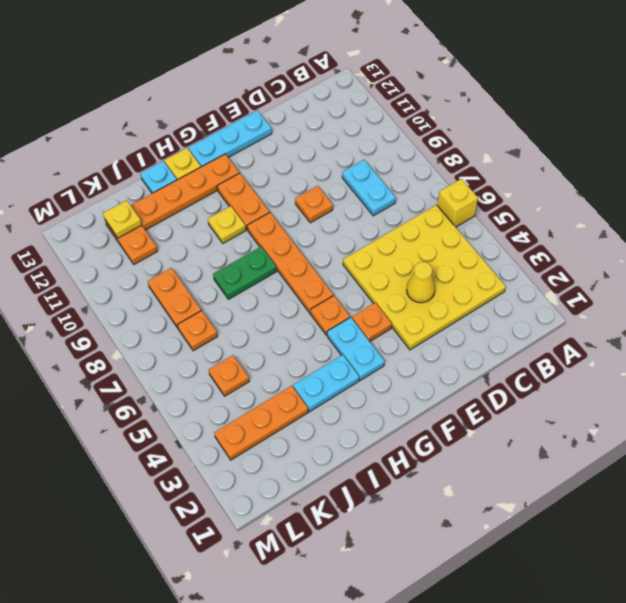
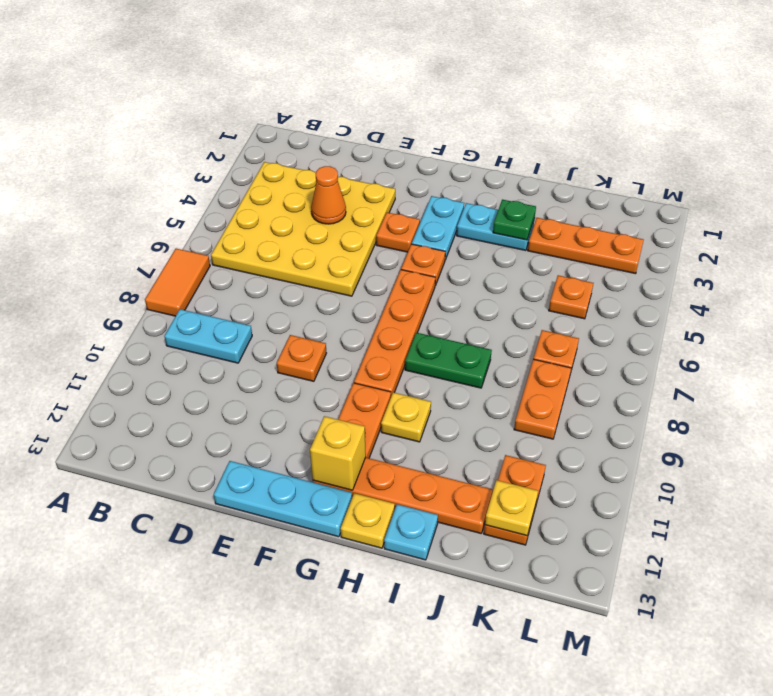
yellow brick A6 level 1 -> yellow brick G12 level 2
none -> orange tile A7:A8 level 1
cyan plate C8:C9 level 1 -> cyan plate B9:C9 level 1
yellow cone D4 level 2 -> orange cone D4 level 2
none -> green plate I3 level 2

